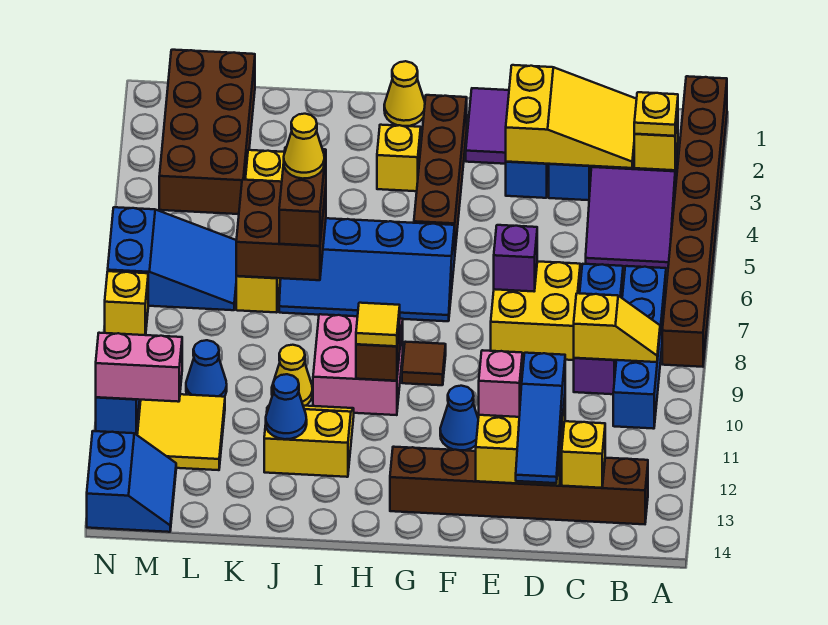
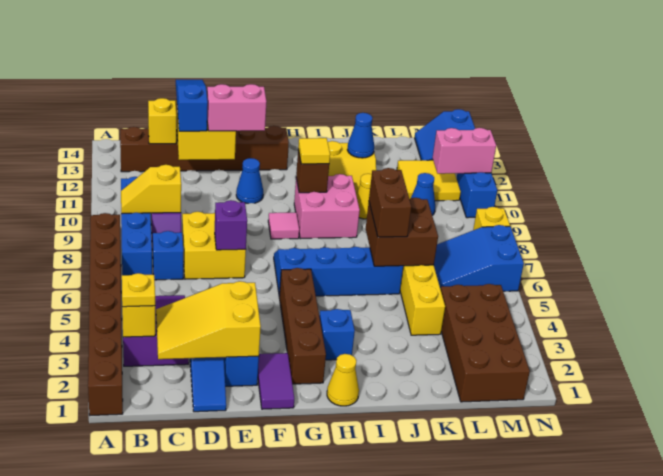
pink brick E12 level 3 -> pink brick E12:F12 level 3
brown tile G9 level 1 -> pink tile G9 level 1
yellow brick H3 level 1 -> blue brick H3 level 1
yellow cone J6 level 4 -> none

